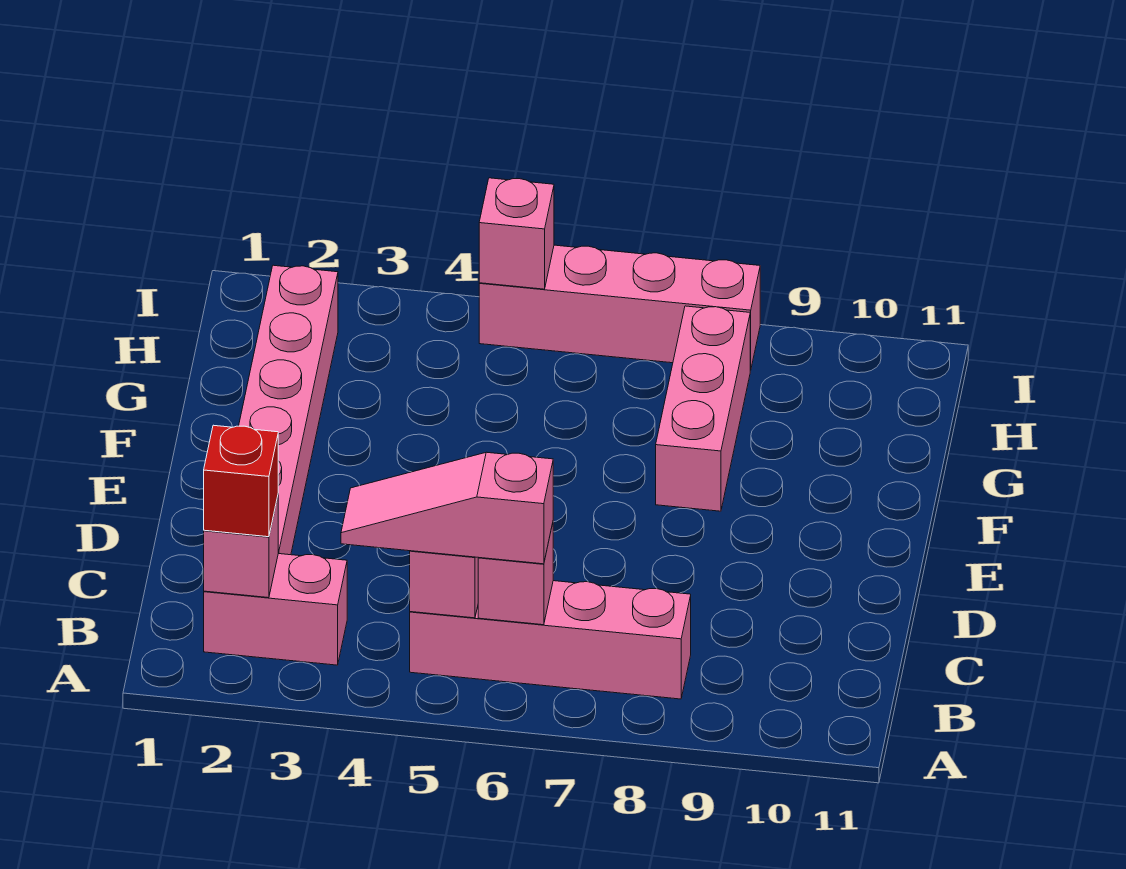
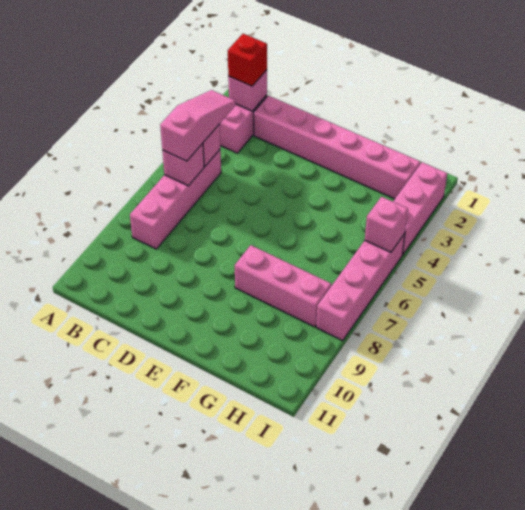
none -> pink brick I2:I4 level 1

